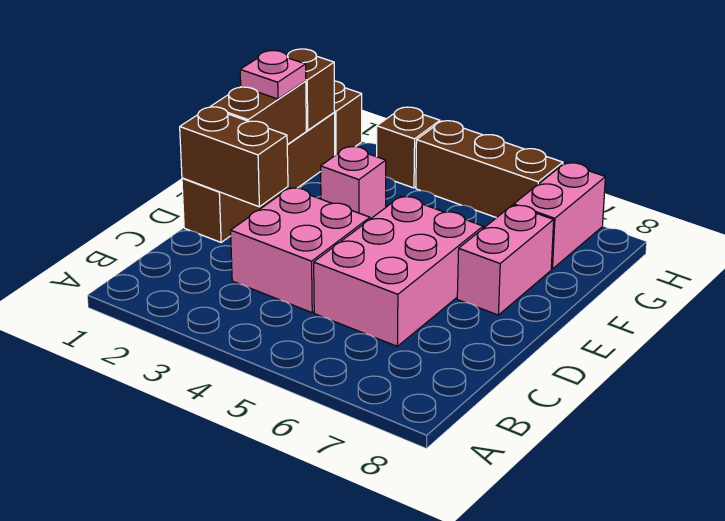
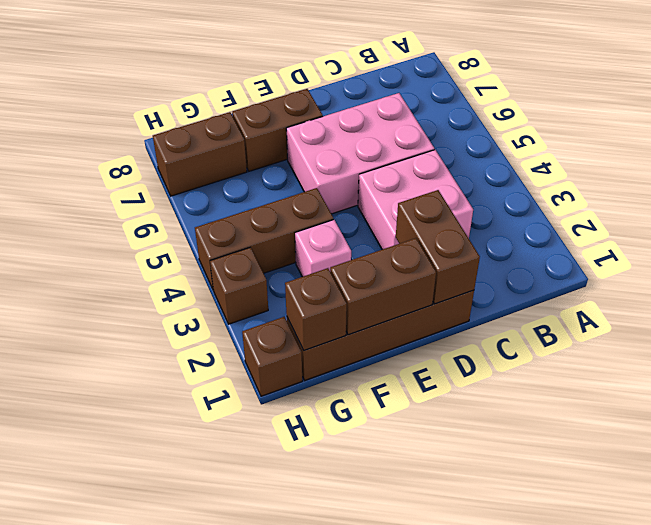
pink brick E7:F7 level 1 -> brown brick E7:F7 level 1
pink plate F1 level 3 -> none
pink brick G7:H7 level 1 -> brown brick G7:H7 level 1
brown brick H4:H6 level 1 -> brown brick F4:H4 level 1

